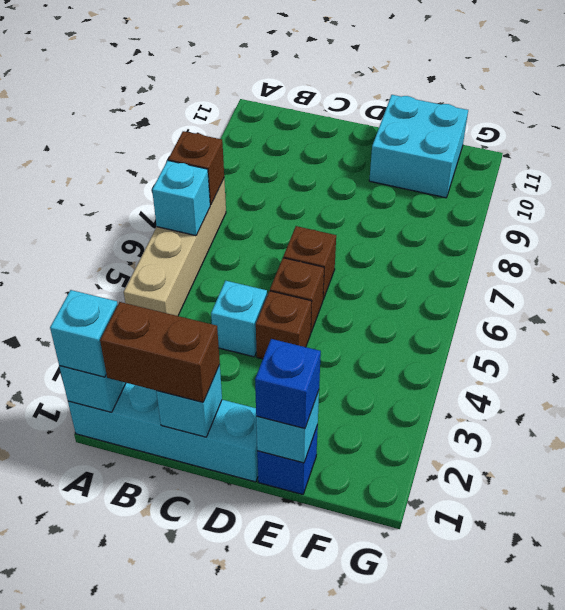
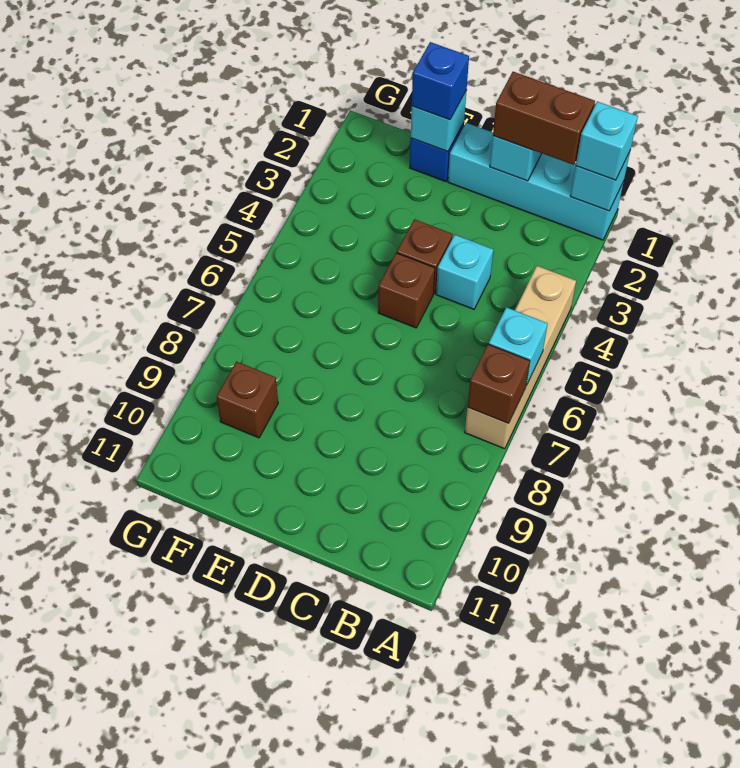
brown brick D6 level 1 -> brown brick F9 level 1
cyan brick E10:F11 level 1 -> none

